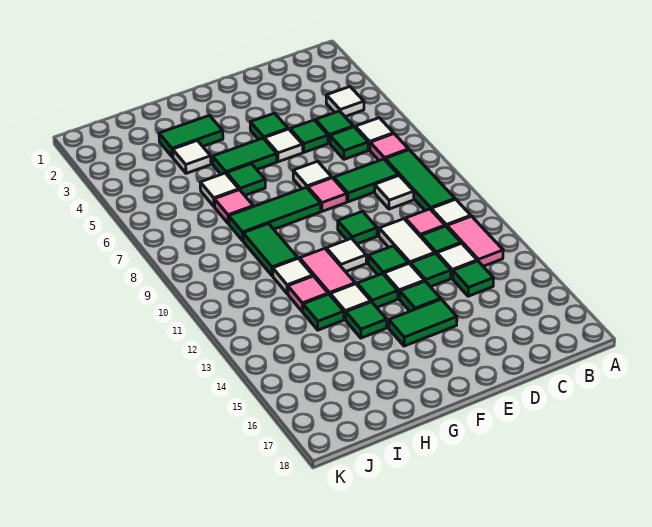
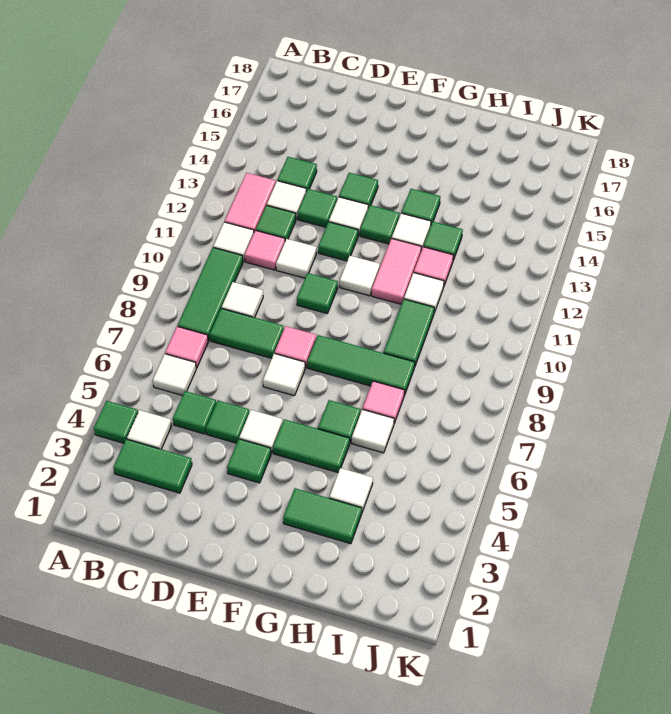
green tile C6 level 1 -> green tile A4 level 1
white tile D11:D12 level 1 -> white tile D11 level 1
green tile E15:F15 level 1 -> green tile B3:C3 level 1

